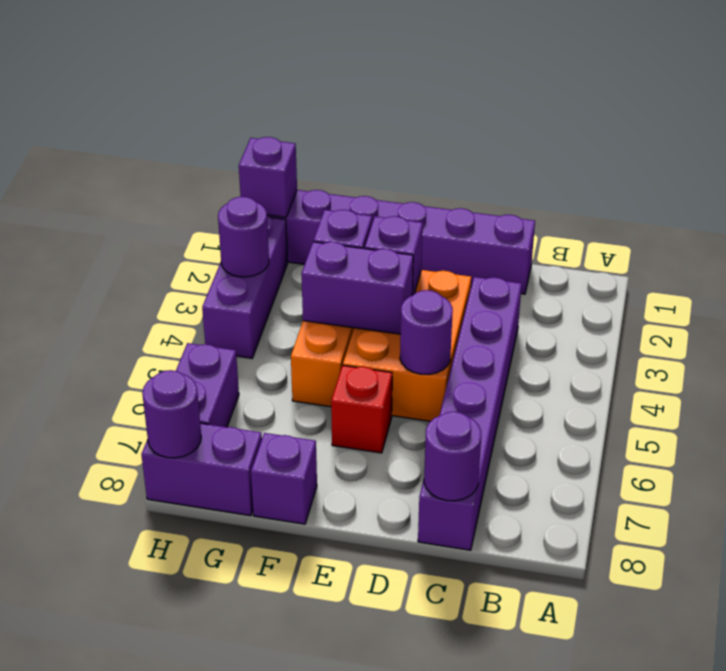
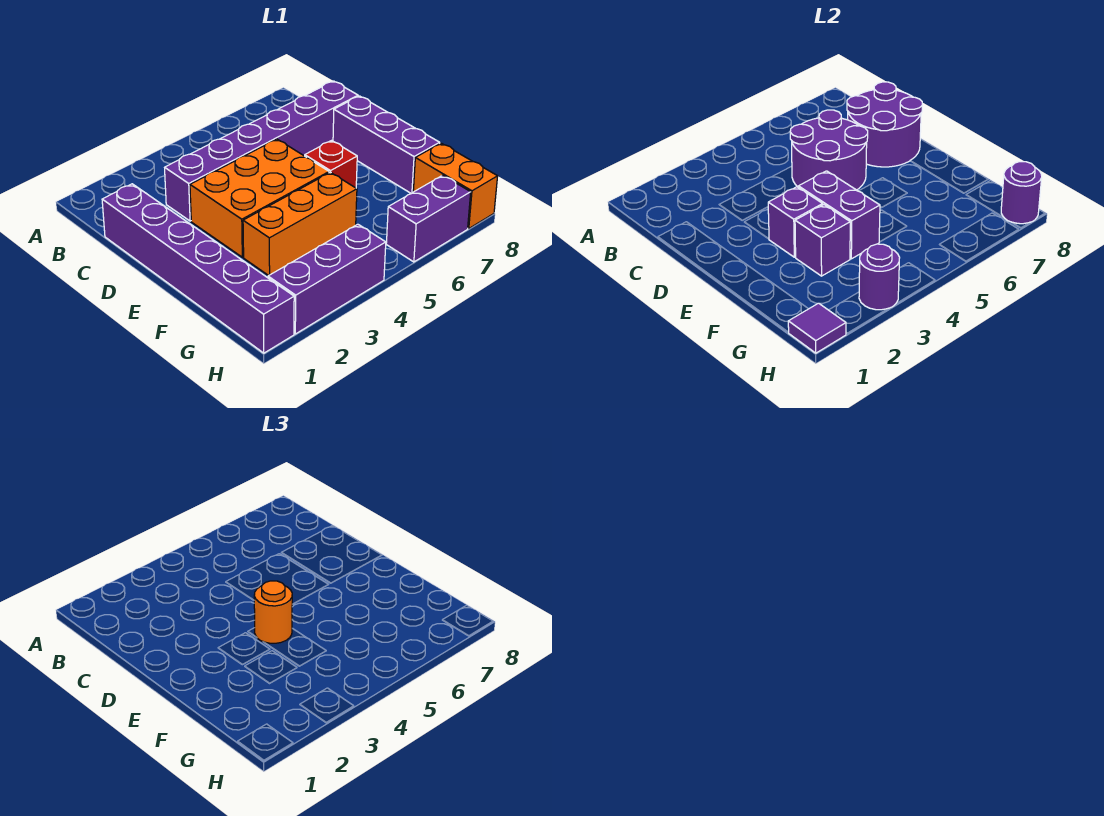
purple round brick C8 level 2 -> purple round brick C7:D8 level 2
purple round brick D5 level 2 -> purple round brick C5:D6 level 2
none -> orange round brick E4 level 3
purple brick F8 level 1 -> purple brick D8:F8 level 1
purple brick G8:H8 level 1 -> orange brick G8:H8 level 1
purple brick H1 level 2 -> purple tile H1 level 2

